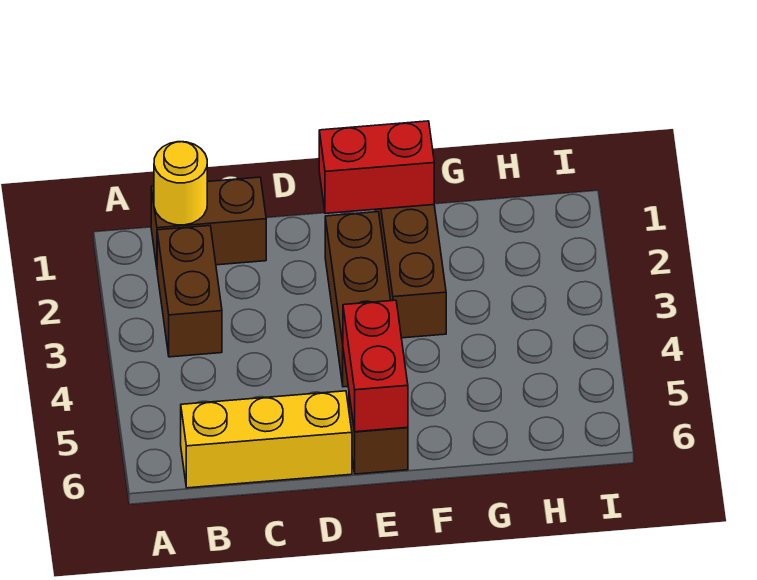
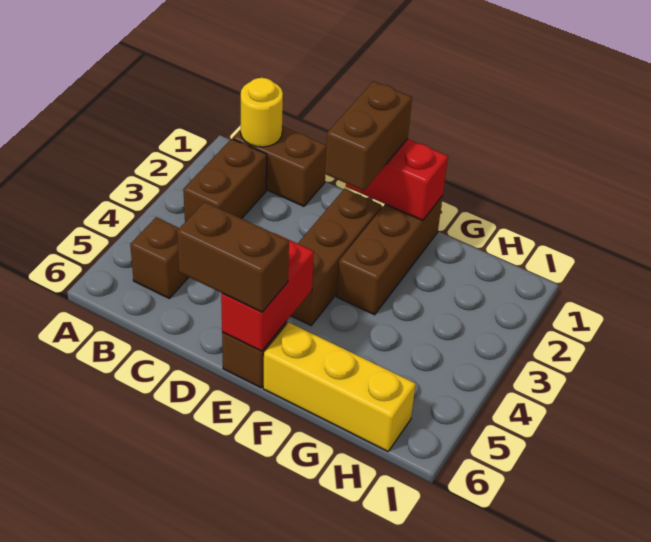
none -> brown brick B5 level 1
yellow brick B6:D6 level 1 -> yellow brick F6:H6 level 1
none -> brown brick D6:E6 level 3
none -> brown brick E1:E2 level 3

